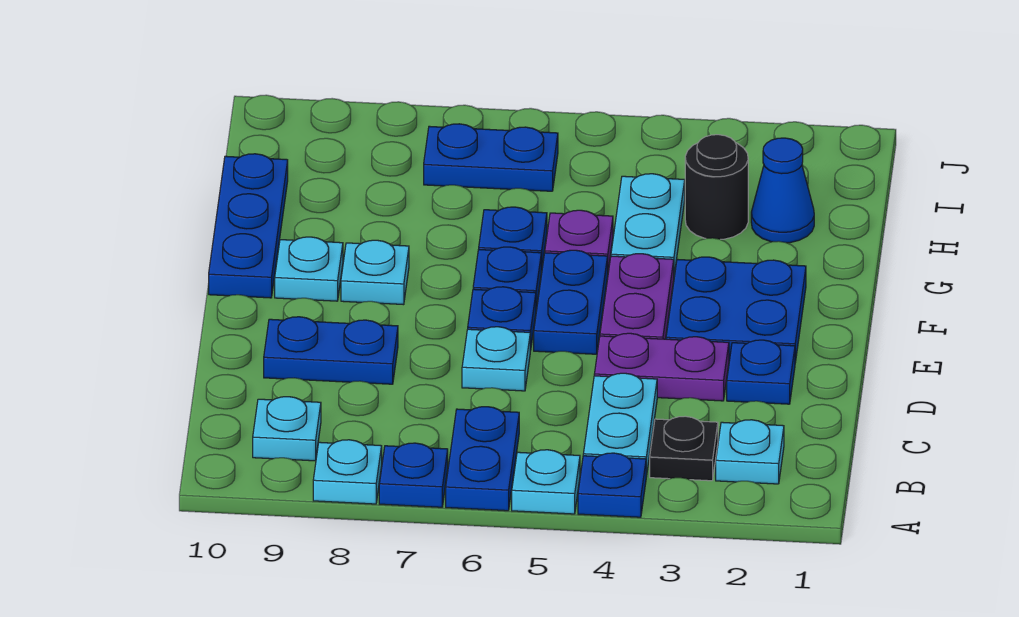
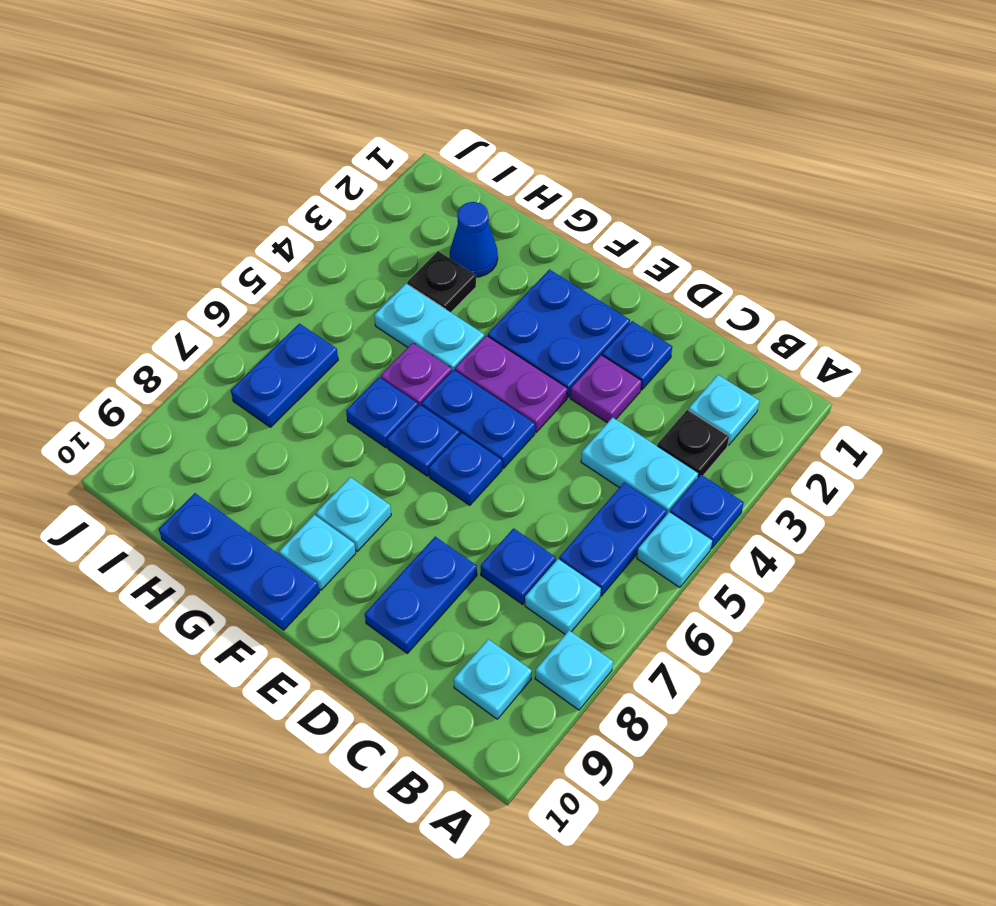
blue plate A6:B6 level 1 -> blue plate B5:B6 level 1
blue plate A7 level 1 -> blue plate C7 level 1
purple plate D3:D4 level 1 -> purple plate D3 level 1
cyan plate D6 level 1 -> cyan plate B7 level 1
black round brick H3 level 1 -> black plate H3 level 1

